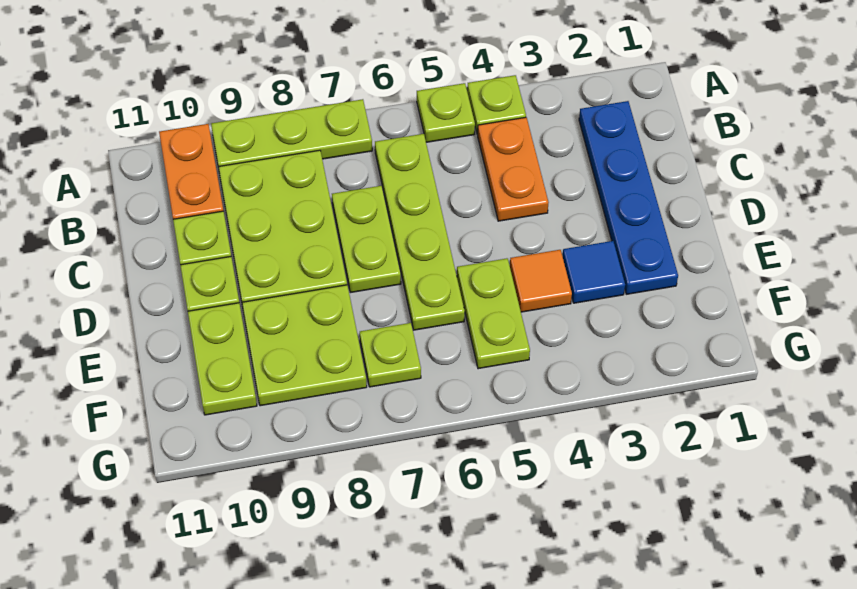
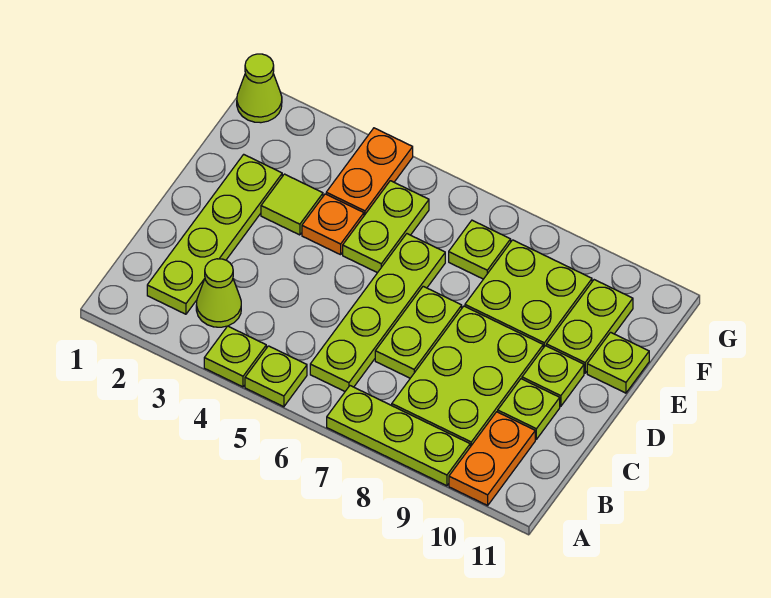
blue plate B2:E2 level 1 -> lime plate B2:E2 level 1
none -> lime cone B3 level 1
orange plate B4:C4 level 1 -> orange plate F4:G4 level 1
blue tile E3 level 1 -> lime tile E3 level 1
orange tile E4 level 1 -> orange plate E4 level 1
none -> lime plate E11 level 1
none -> lime cone G1 level 1

